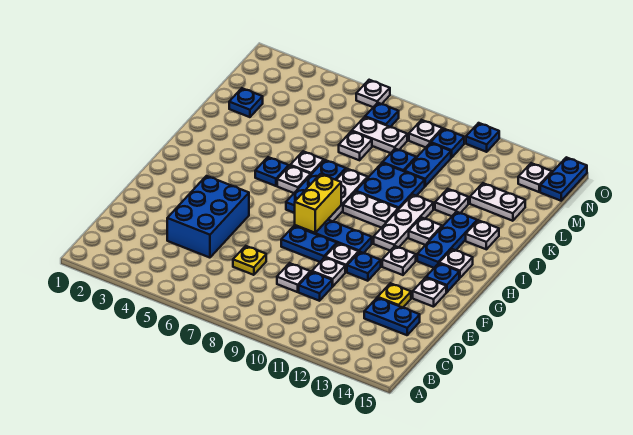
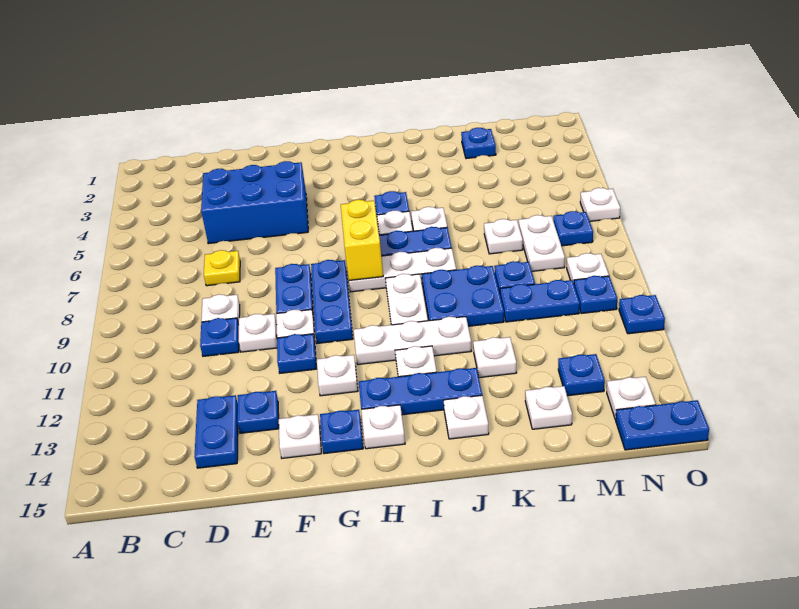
yellow plate E13 level 1 -> blue plate E13 level 1
yellow brick G8:H8 level 2 -> yellow brick H7:H8 level 2
white plate L13:L14 level 1 -> white plate L14 level 1
none -> blue plate M13 level 1

